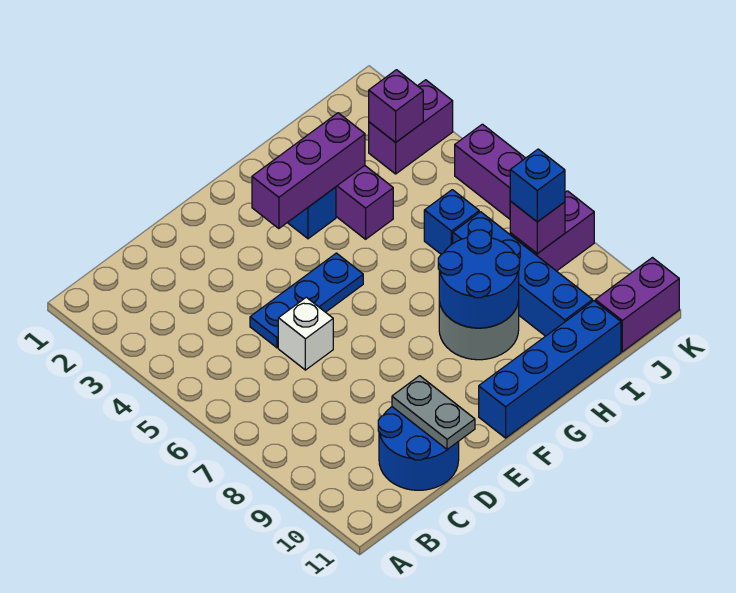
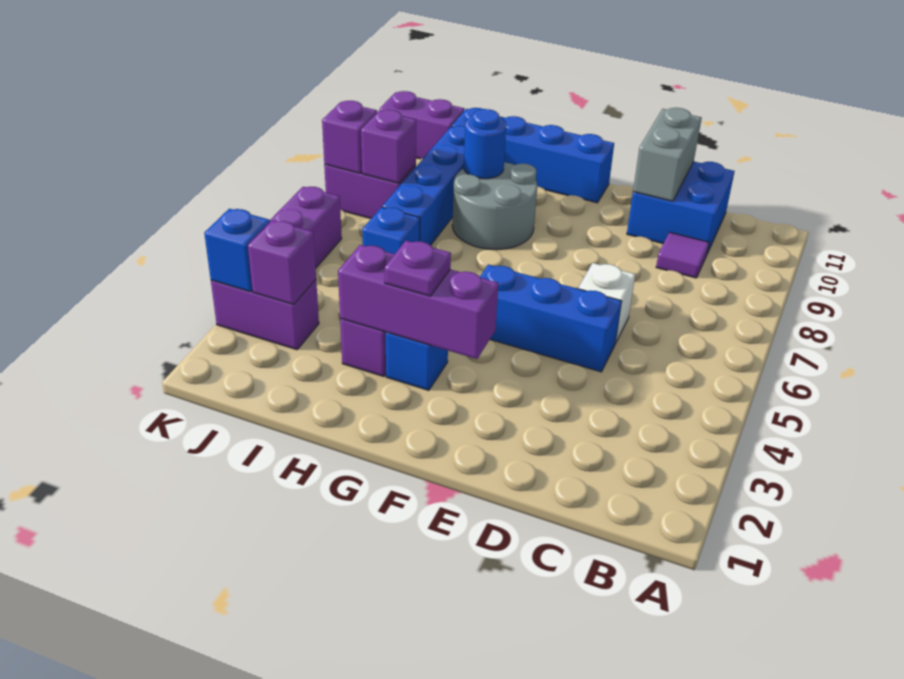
none -> purple tile C9 level 1
blue round brick C10:D11 level 1 -> blue brick C10:D11 level 1
blue plate D5:F5 level 1 -> blue brick D5:F5 level 1
grey plate D10:D11 level 2 -> grey brick D10:D11 level 2
none -> purple plate G3 level 3
blue round brick G8:H9 level 2 -> blue round brick H9 level 2
blue brick J8 level 3 -> blue brick K3 level 2
none -> purple brick K8 level 2

